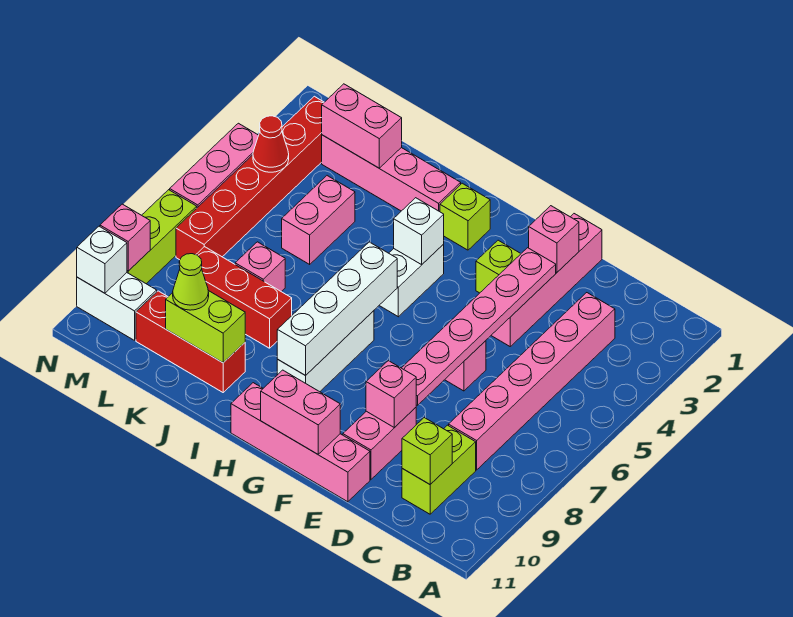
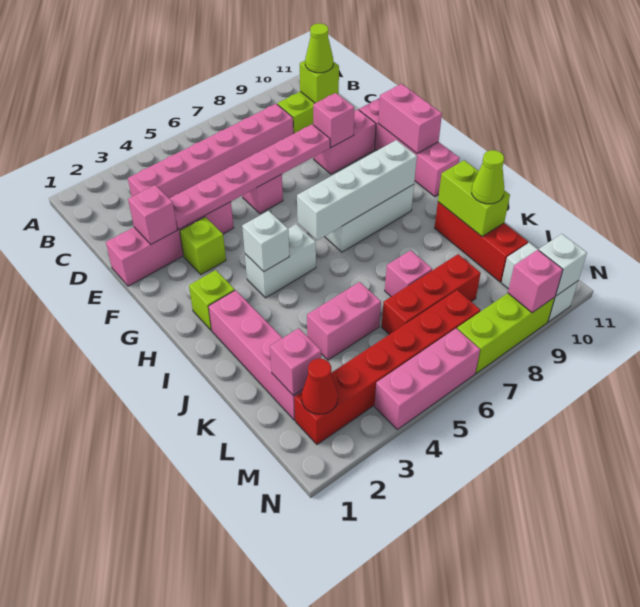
none -> lime cone C10 level 3
red brick J8:L8 level 1 -> red brick L6:L8 level 1
pink brick K2:L2 level 2 -> pink brick L2 level 2
red cone M4 level 2 -> red cone M2 level 2

